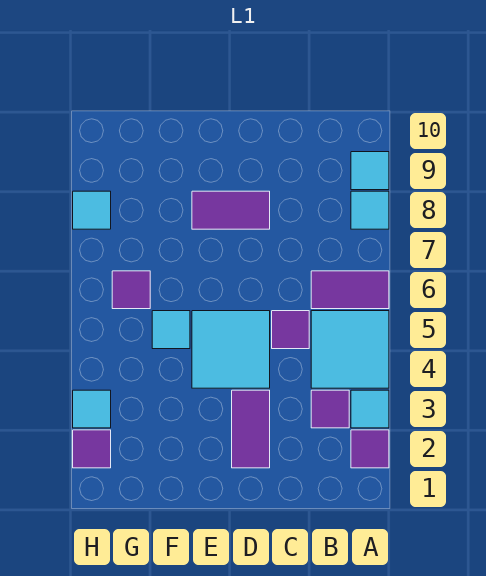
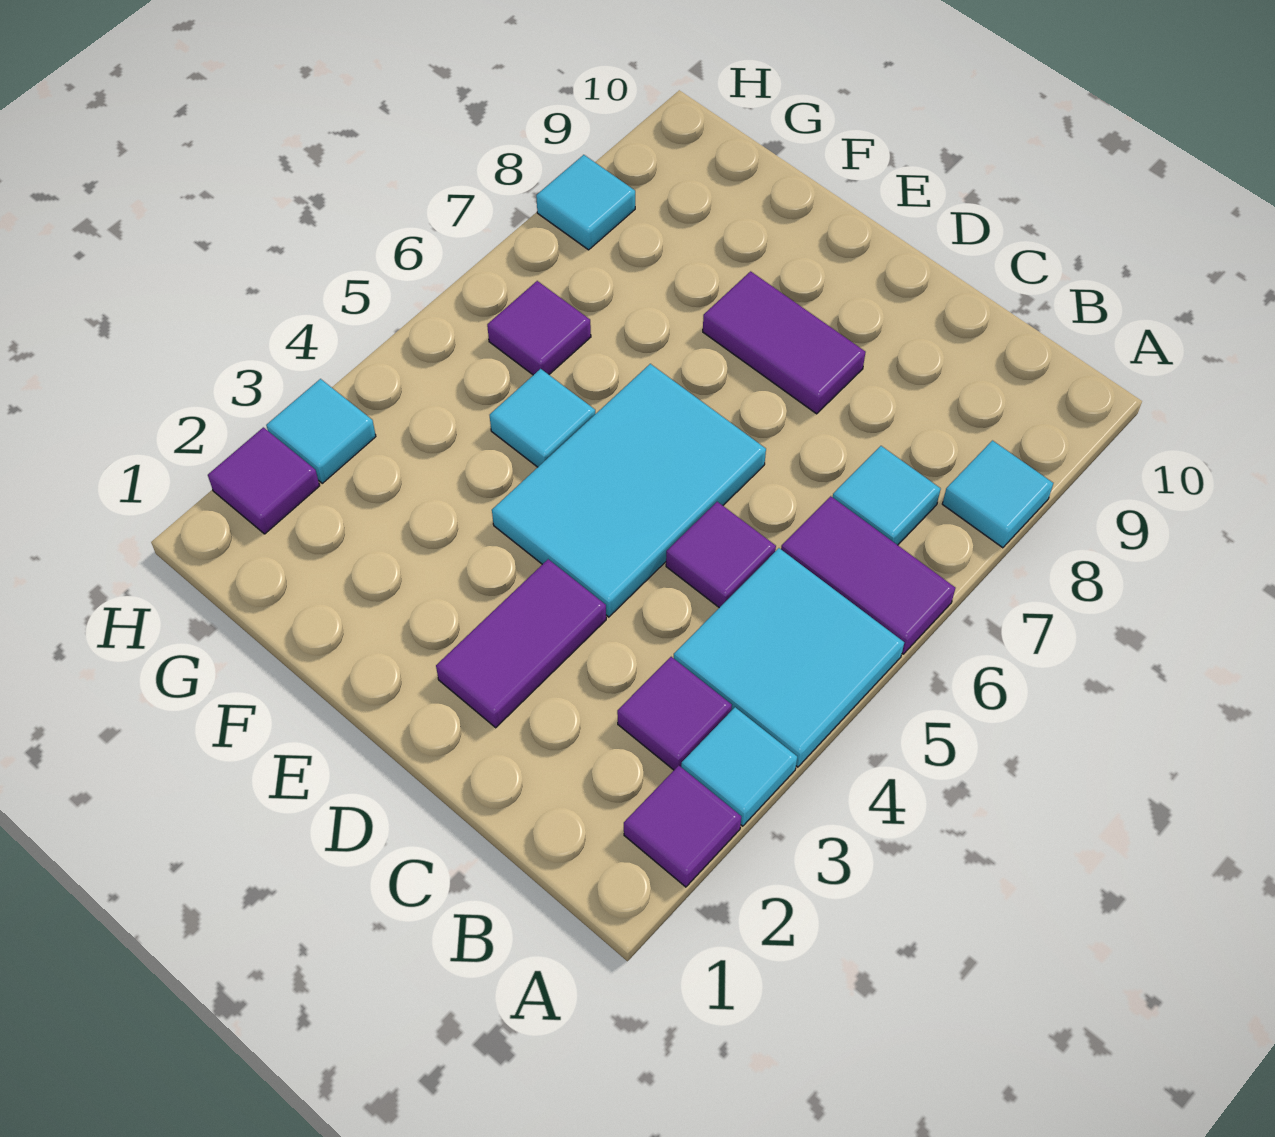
cyan tile A9 level 1 -> cyan tile B7 level 1
cyan tile D4:E5 level 1 -> cyan tile D4:E6 level 1

